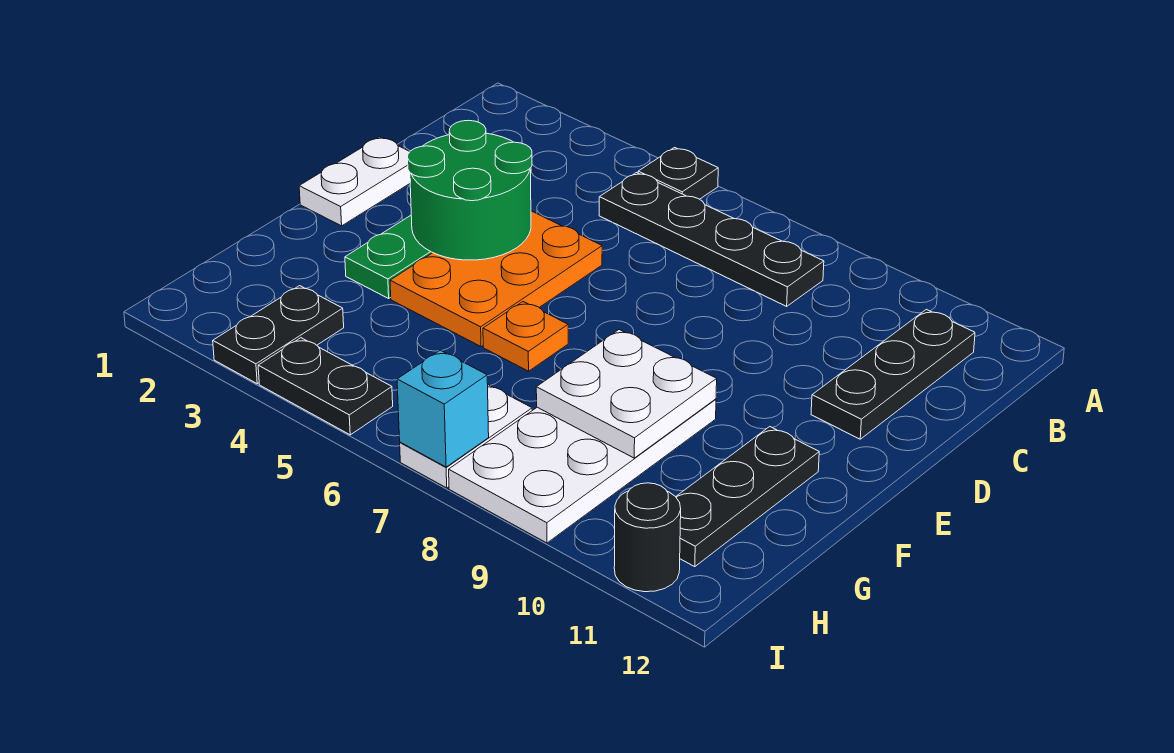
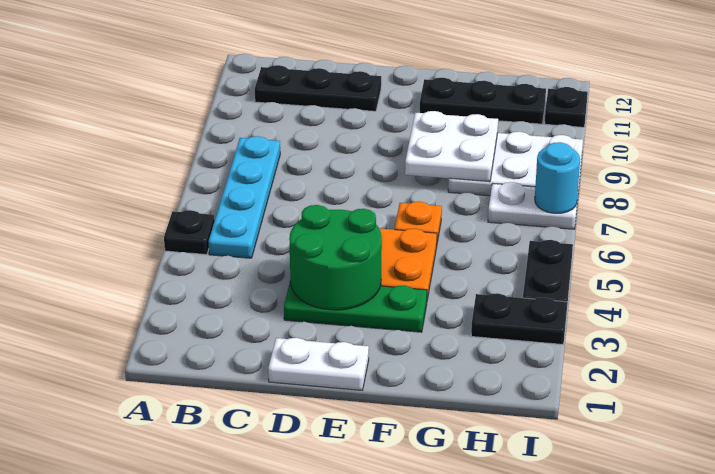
black plate B5:B8 level 1 -> cyan plate B5:B8 level 1
white plate F8:I9 level 1 -> white plate G8:I9 level 1
cyan brick I7 level 2 -> cyan round brick I7 level 2
black round brick I11 level 1 -> black plate I11 level 1

